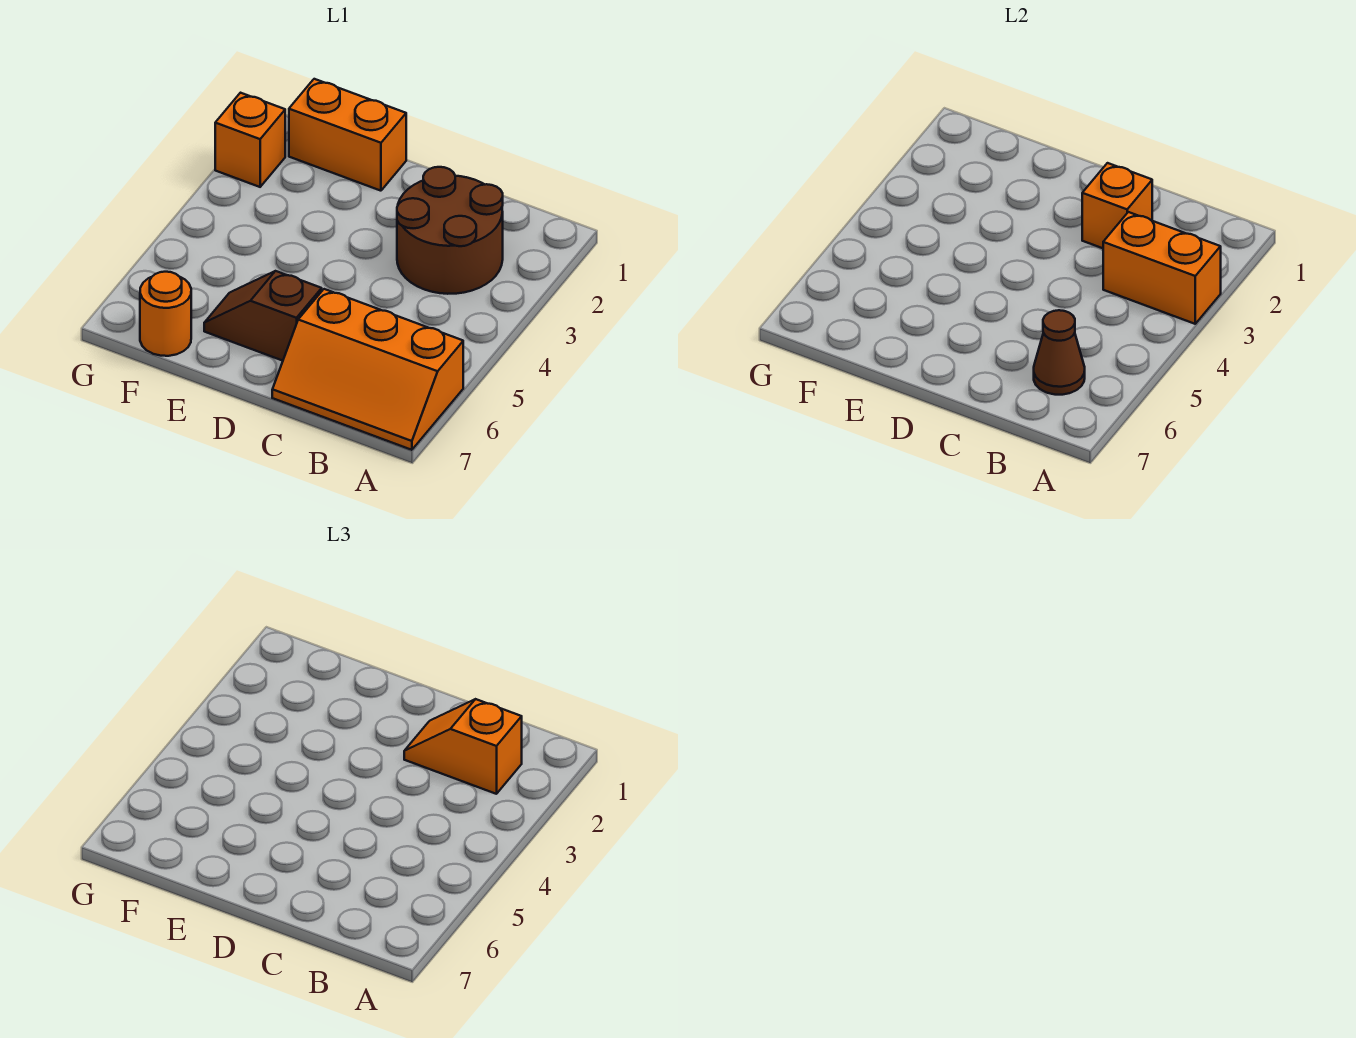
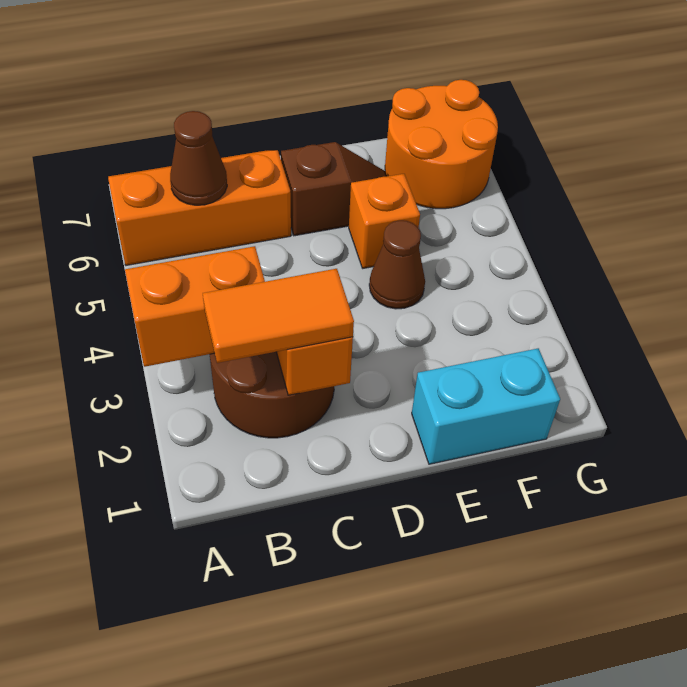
orange slope B2:C2 level 3 top B -> orange tile B2:C2 level 3
orange brick E1:F1 level 1 -> cyan brick E1:F1 level 1
none -> brown cone E4 level 1
orange round brick F7 level 1 -> orange round brick F6:G7 level 1
orange brick G2 level 1 -> orange brick E5 level 1

